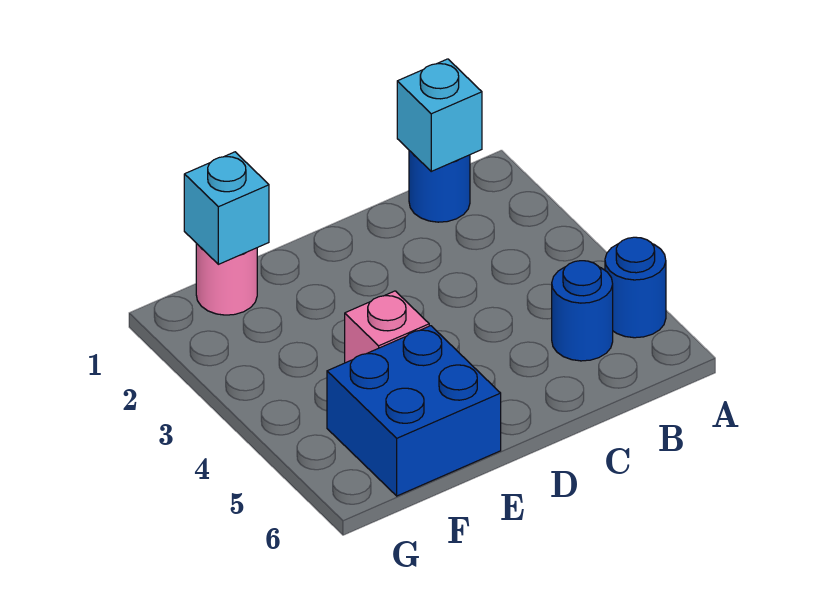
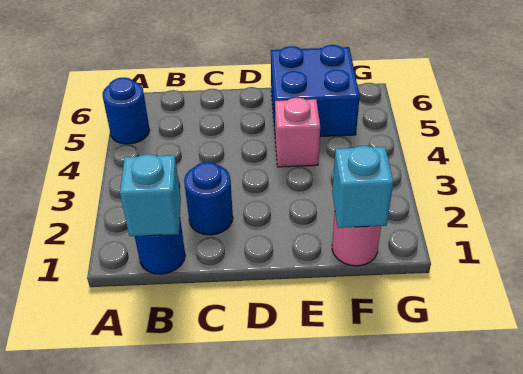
blue round brick B5 level 1 -> blue round brick C2 level 1

